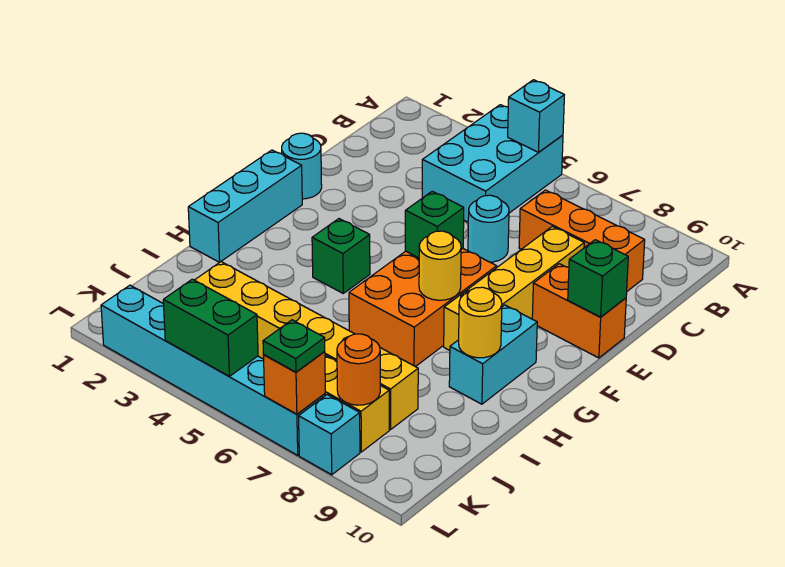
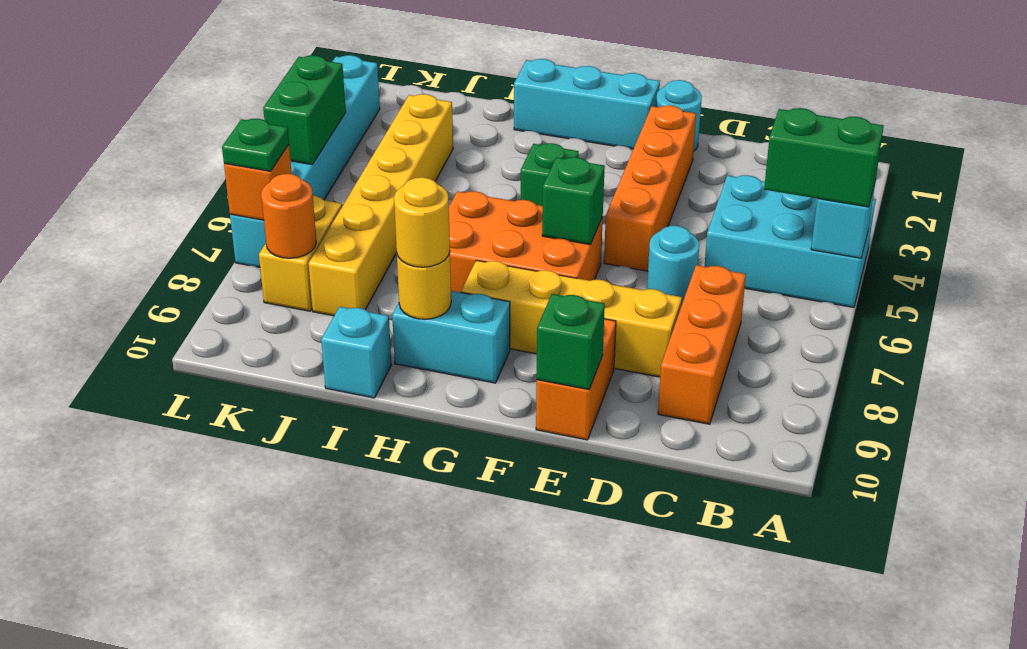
none -> green brick A5:B5 level 3
none -> orange brick E2:E5 level 1
yellow round brick G7 level 2 -> yellow round brick H9 level 3
cyan brick L8 level 1 -> cyan brick I10 level 1

